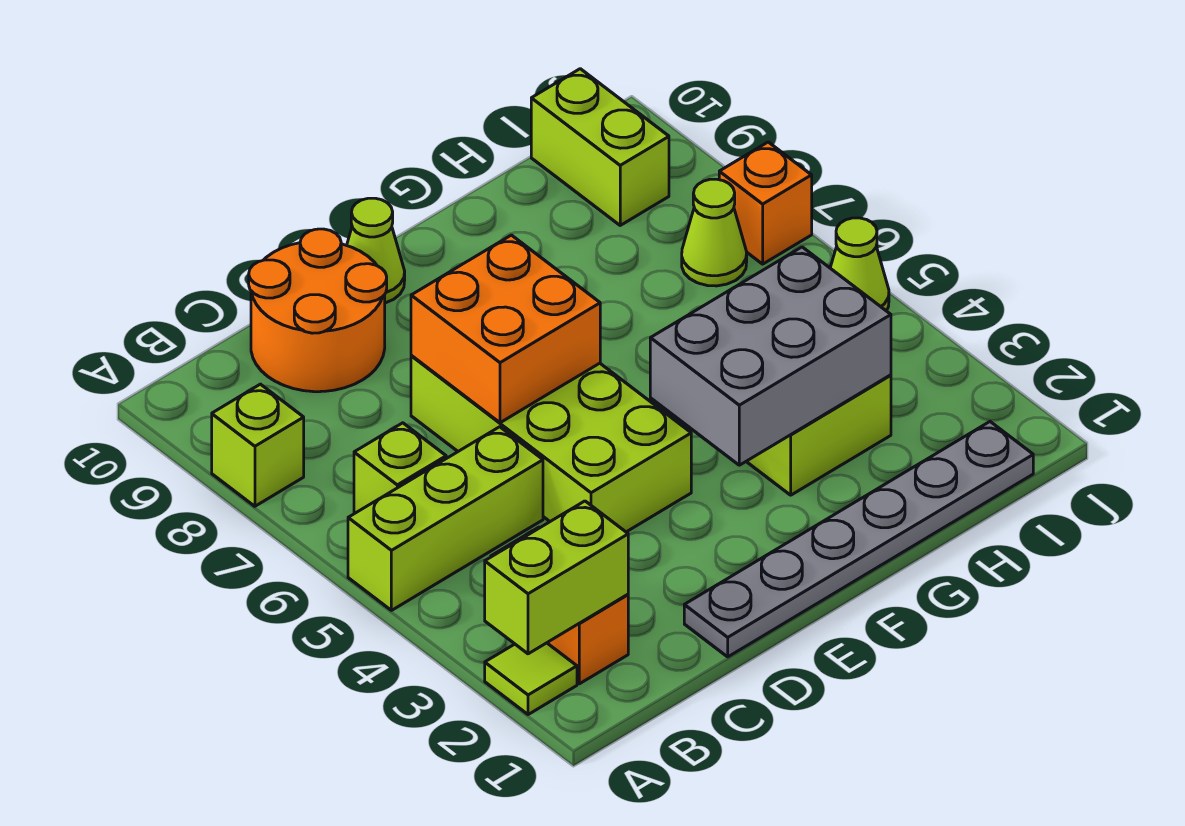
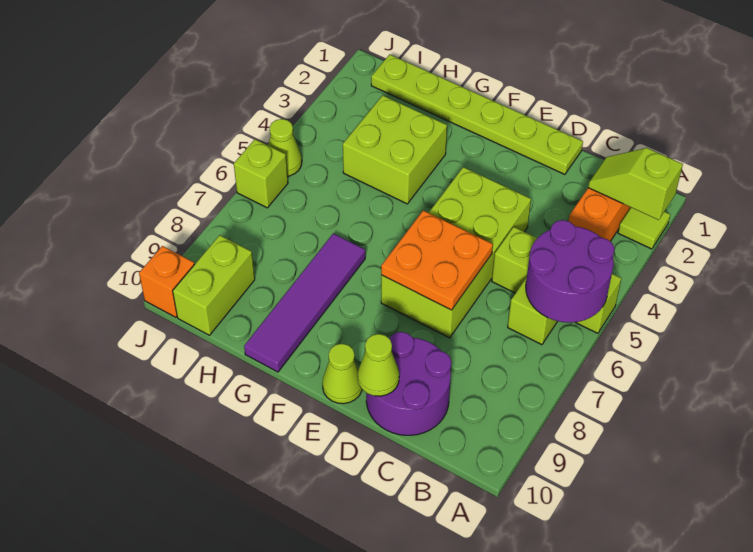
lime brick A2:B2 level 2 -> lime slope A2:B2 level 2 top A
none -> purple round brick A5:B6 level 2
lime brick A8 level 1 -> lime brick J6 level 1
orange round brick C9:D10 level 1 -> purple round brick C9:D10 level 1
grey plate D1:I1 level 1 -> lime plate D1:I1 level 1
orange brick D6:E7 level 2 -> orange plate D6:E7 level 2
grey brick F3:H4 level 2 -> none
none -> purple tile G7:G10 level 1
lime cone I7 level 1 -> lime cone D10 level 2
orange brick J7 level 1 -> orange brick J10 level 1

